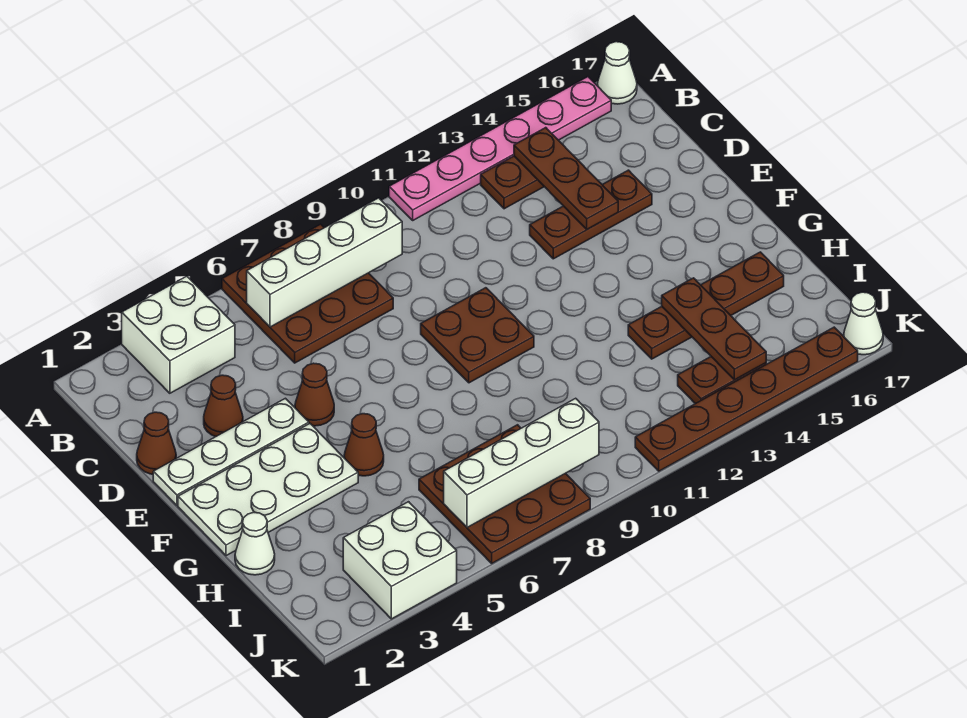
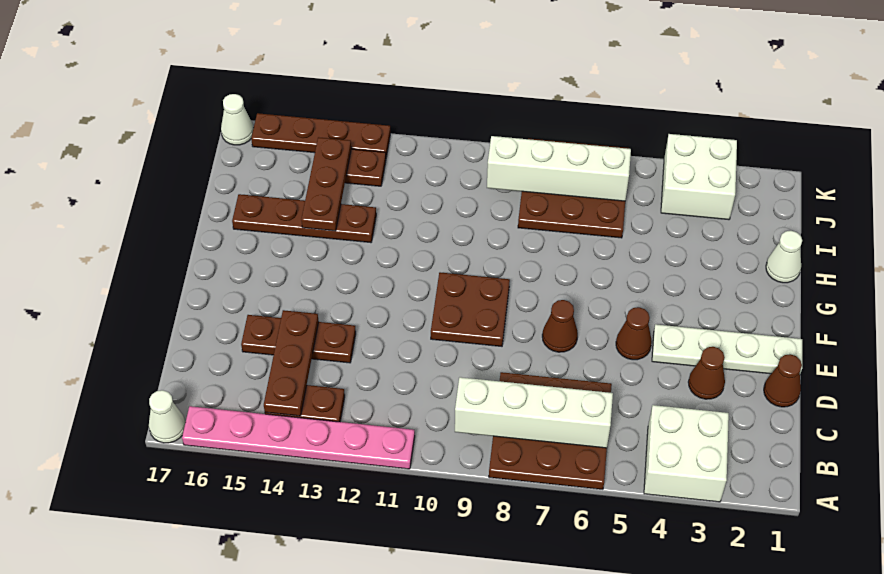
white plate F1:G4 level 1 -> none
brown cone G5 level 1 -> brown cone E7 level 1
brown plate K11:K16 level 1 -> brown plate K13:K16 level 1

